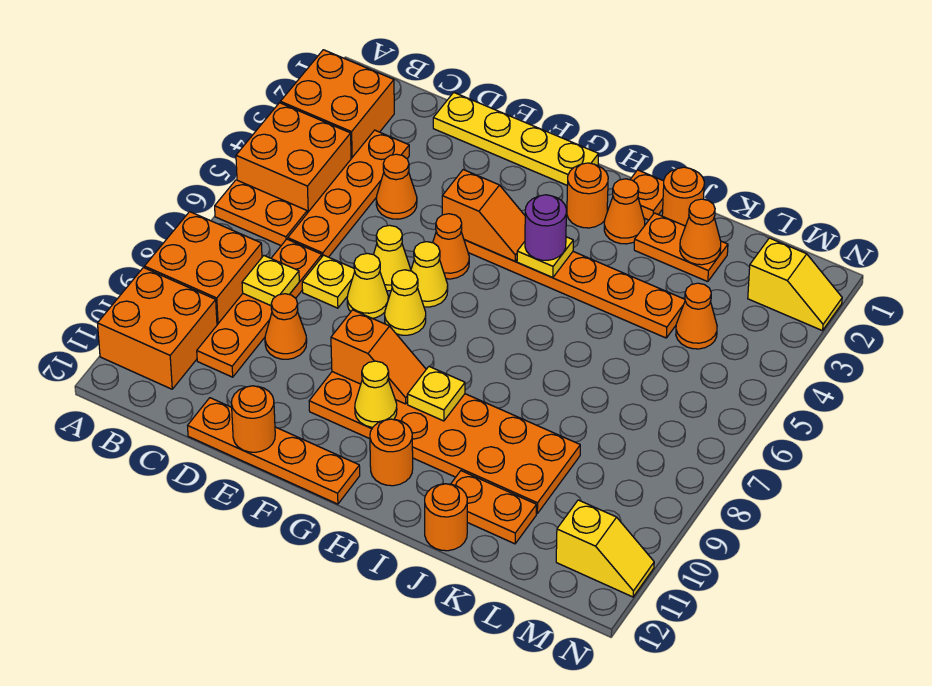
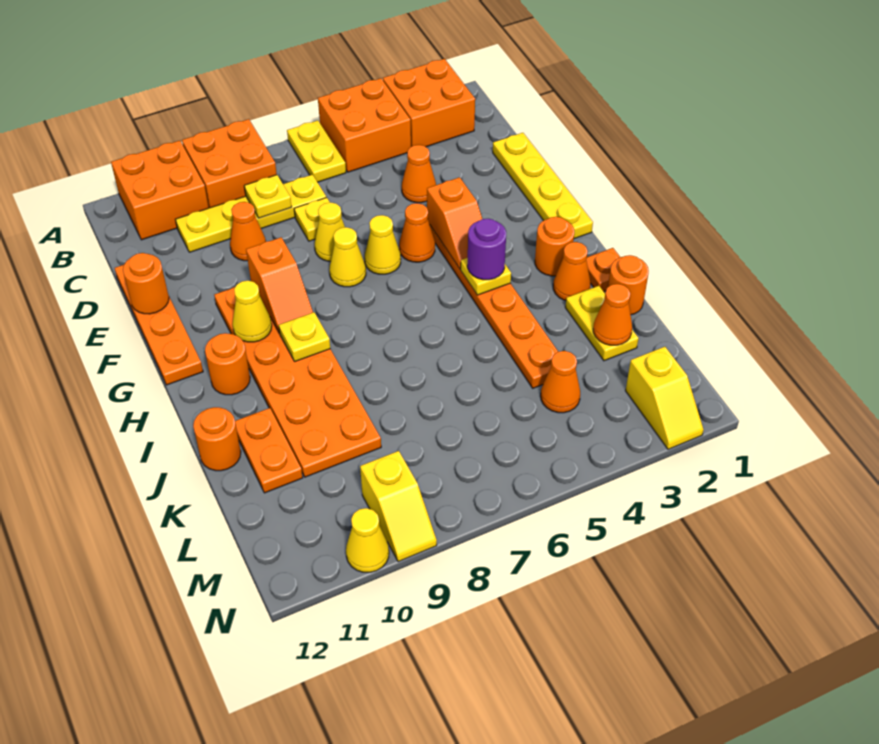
orange plate A6:B6 level 1 -> yellow plate A6:B6 level 1
orange plate C3:C6 level 1 -> none
orange plate C7:C10 level 1 -> yellow plate C7:C10 level 1
yellow cone E6 level 1 -> yellow cone N10 level 1
orange plate J2:K2 level 1 -> yellow plate J2:K2 level 1
yellow slope M11:N11 level 1 top M -> yellow slope M9:N9 level 1 top M

